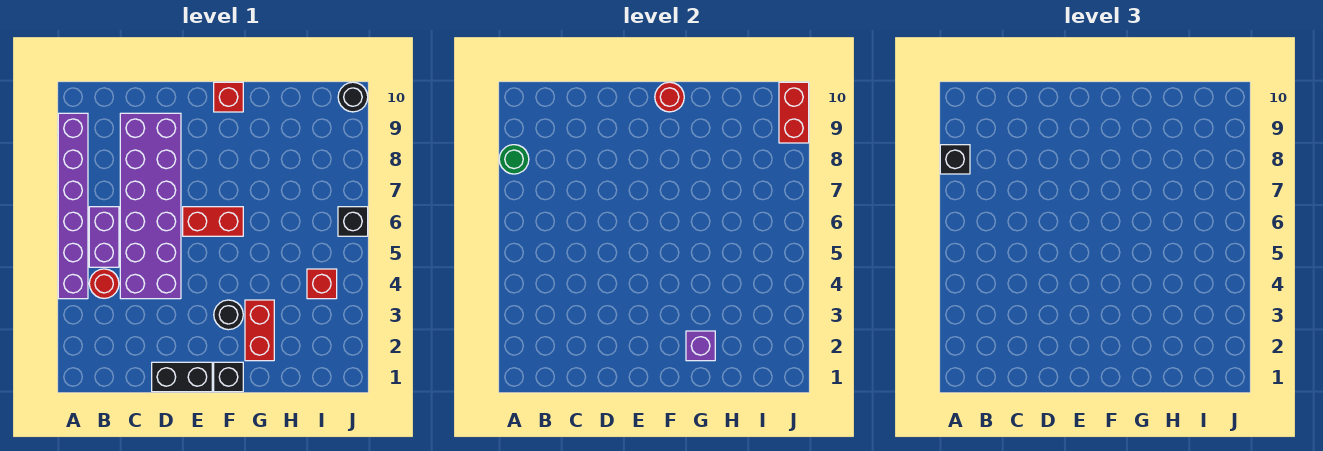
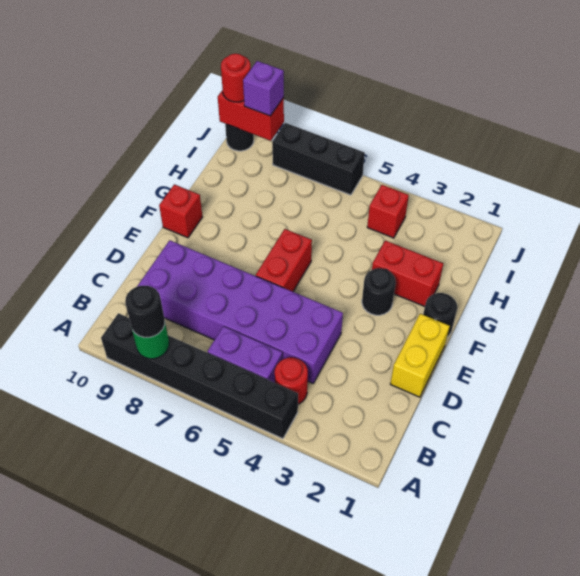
purple brick A4:A9 level 1 -> black brick A4:A9 level 1
black brick A8 level 3 -> black round brick A8 level 3
black brick D1:E1 level 1 -> yellow brick D1:E1 level 1
black brick F1 level 1 -> black round brick F1 level 1
red round brick F10 level 2 -> red round brick J10 level 3
purple brick G2 level 2 -> purple brick J9 level 3
black brick J6 level 1 -> black brick J6:J8 level 1

